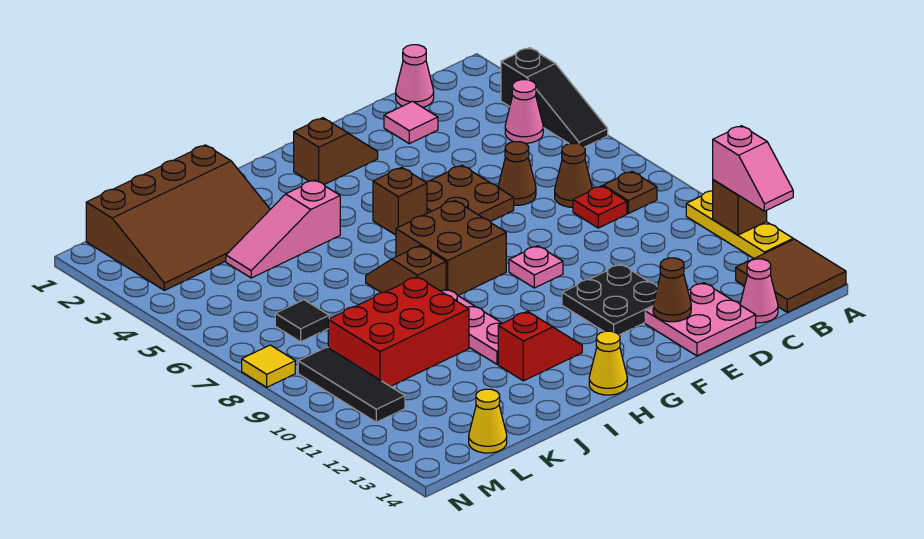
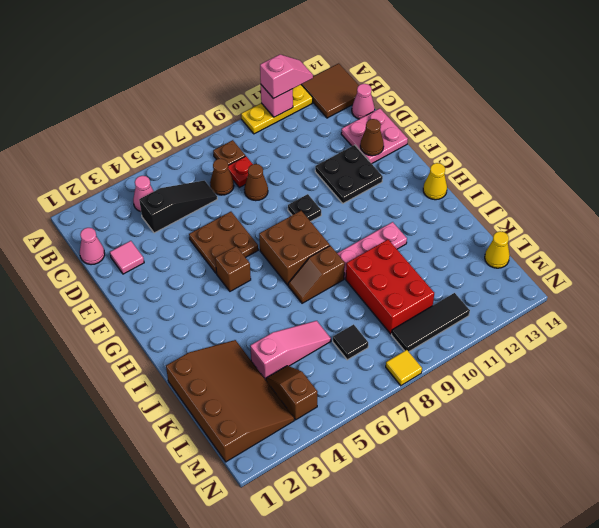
black slope A3:A5 level 1 top 3 -> black slope C4:C6 level 1 top 4
brown brick A11 level 2 -> pink brick A11 level 2
brown cone D6 level 1 -> brown cone D8 level 1
brown slope F2:G2 level 1 top G -> brown slope L4:M4 level 1 top M
pink plate F9 level 1 -> black plate F9 level 1
red slope H12:I12 level 1 top I -> none
pink slope I4:K4 level 1 top I -> pink slope K4:K6 level 1 top 4

